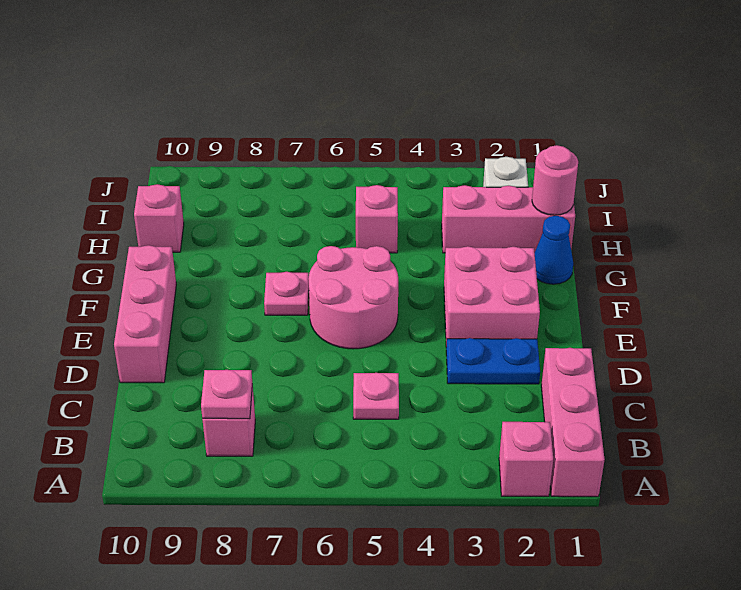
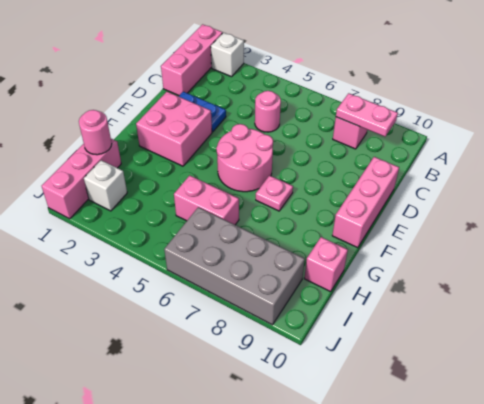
pink brick A2 level 1 -> white brick A2 level 1
pink plate B8 level 2 -> pink plate B8:B9 level 2
pink plate C5 level 1 -> pink round brick C5 level 1
blue cone G1 level 1 -> none
pink brick H1:H3 level 1 -> pink brick H1:J1 level 1
pink brick H5 level 1 -> pink brick H5:H6 level 1
none -> grey brick I6:J9 level 1

